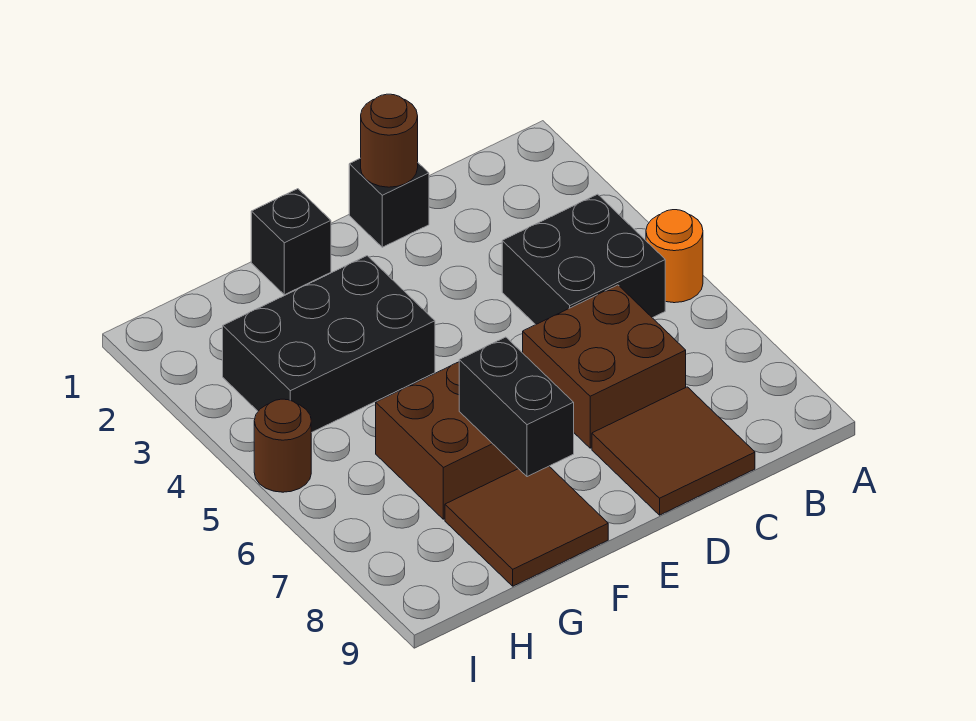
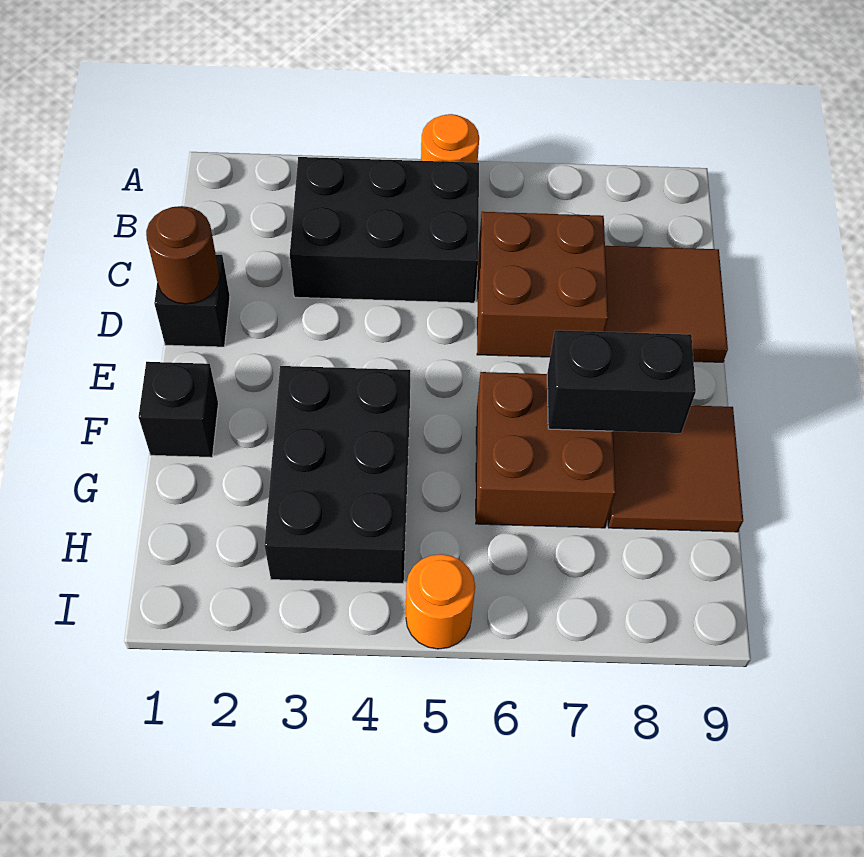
black brick B4:C5 level 1 -> black brick B3:C5 level 1
brown round brick I5 level 1 -> orange round brick I5 level 1

